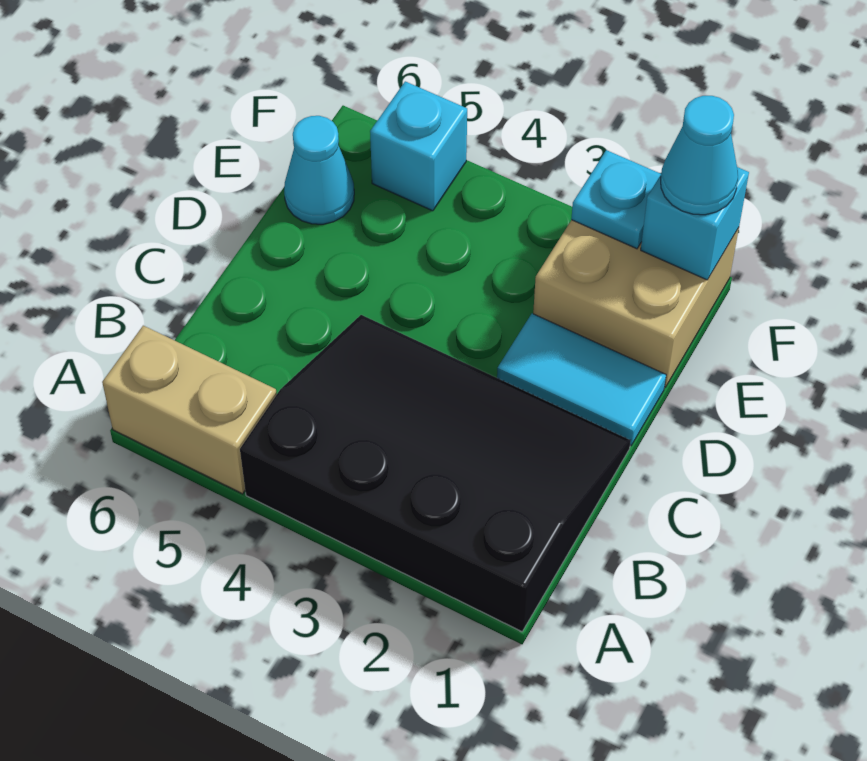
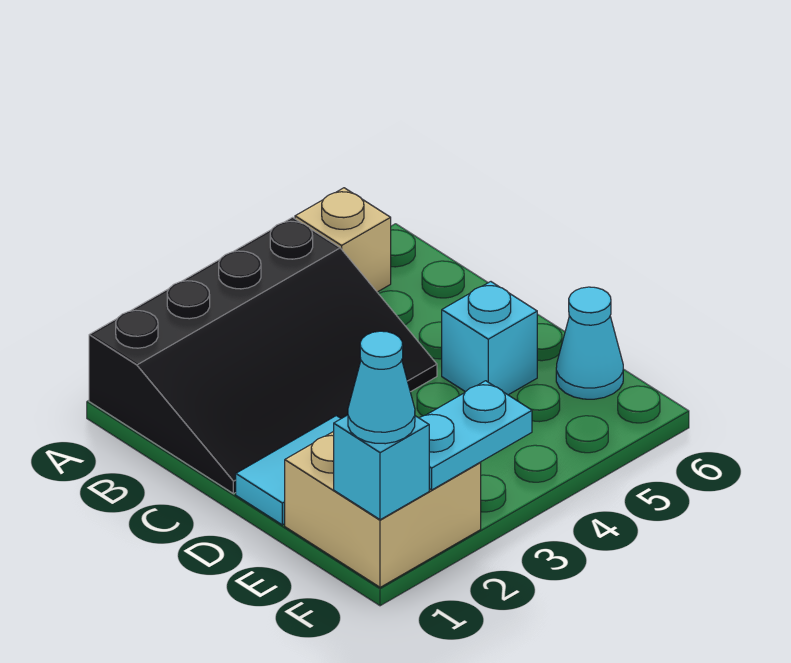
tan brick A5:A6 level 1 -> tan brick A5 level 1
cyan plate F2 level 2 -> cyan plate F2:F3 level 2
cyan brick F5 level 1 -> cyan brick D5 level 1

